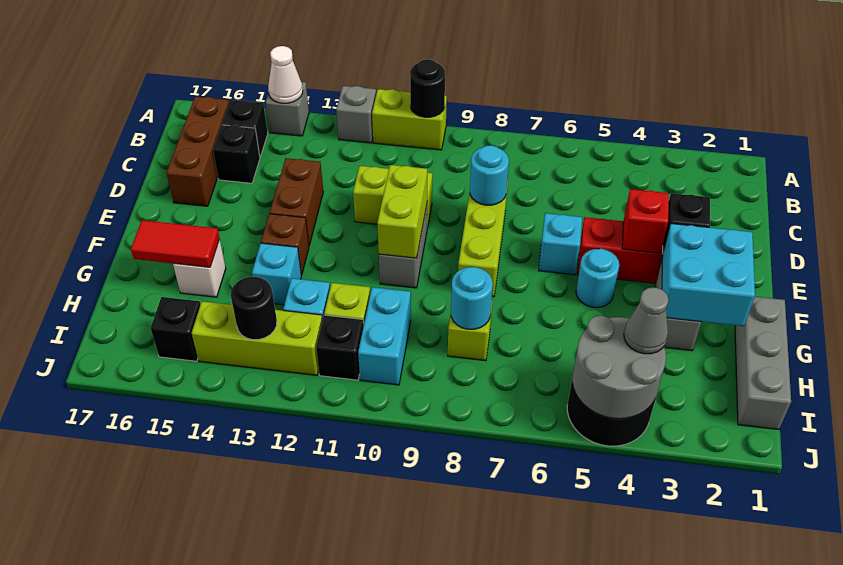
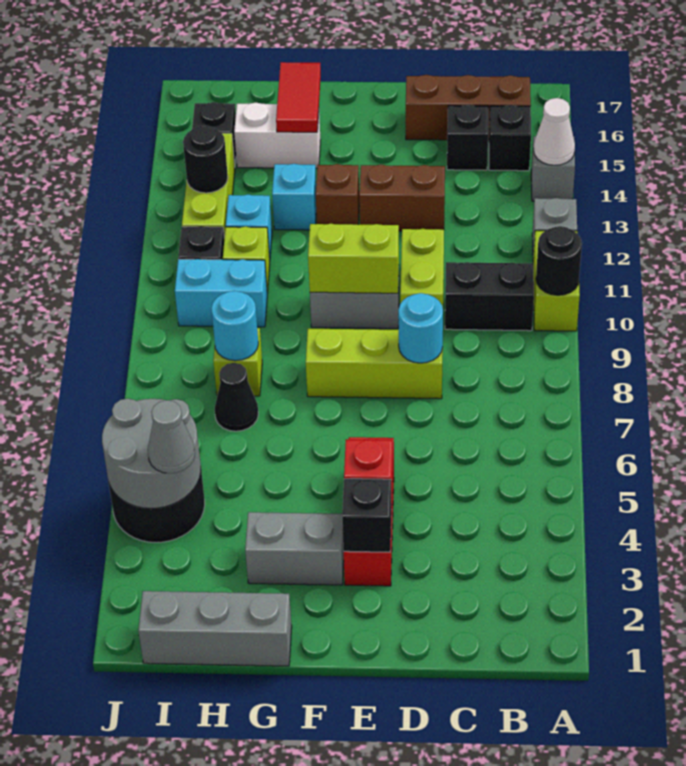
none -> black brick B10:C10 level 1
cyan brick E6 level 1 -> none
cyan brick F2:G3 level 2 -> none
cyan round brick F5 level 1 -> none
white brick G15 level 1 -> white brick G15:H15 level 1
none -> black cone H7 level 1

